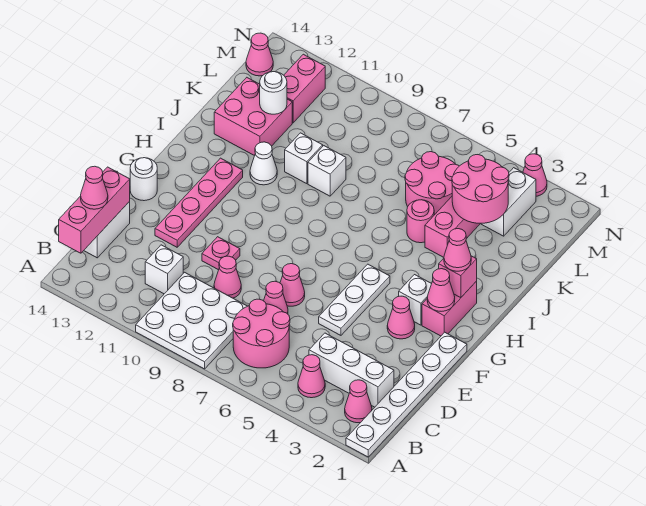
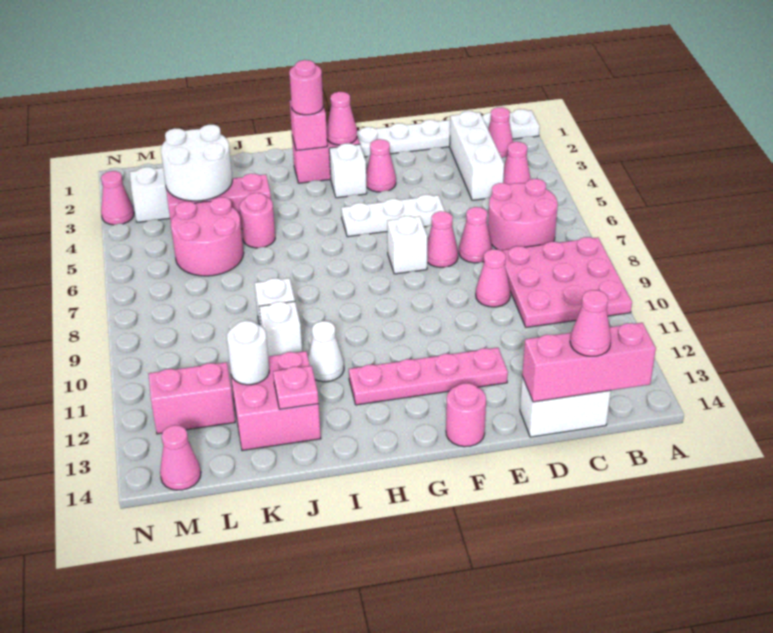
white plate A8:C10 level 1 -> pink plate A8:C10 level 1
white brick C11 level 1 -> white brick F7 level 1
pink plate E10 level 1 -> pink plate J13 level 2
white round brick F14 level 1 -> pink round brick F14 level 1
pink cone H2 level 3 -> pink round brick H2 level 3
pink round brick K3:L4 level 2 -> white round brick K3:L4 level 2

